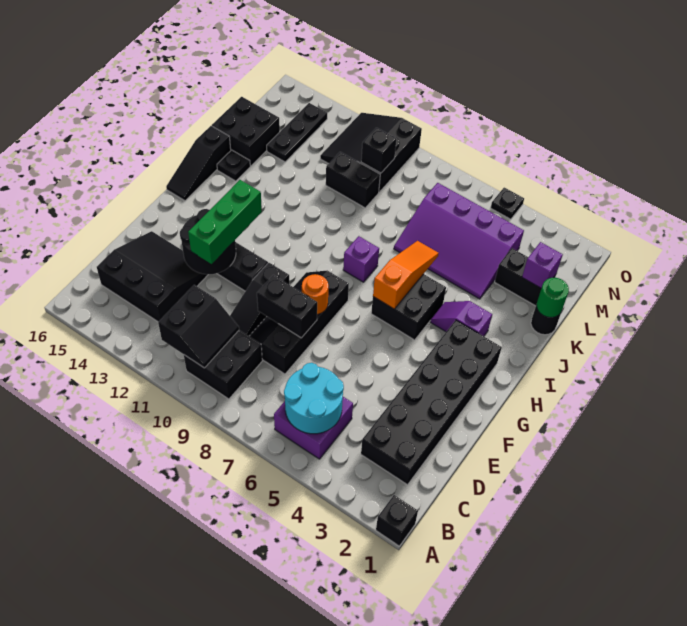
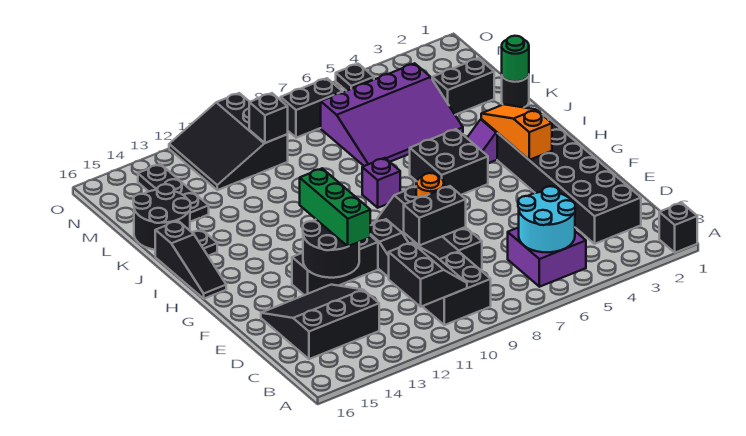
orange slope H6:J6 level 2 top H -> orange slope G3:I3 level 2 top G
black brick K15:L16 level 1 -> black round brick K15:L16 level 1
purple brick L2 level 2 -> none
black brick L10:L11 level 1 -> black brick N7:N8 level 1

